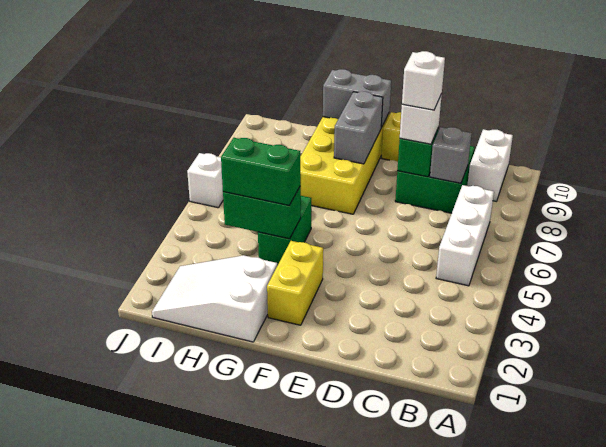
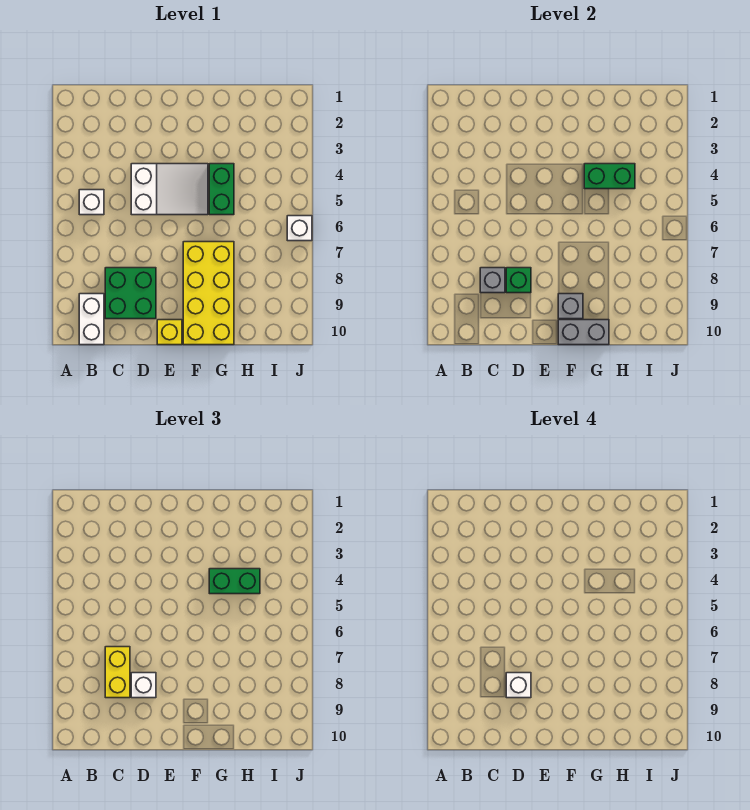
white brick B5:B7 level 1 -> white brick B5 level 1
yellow brick F2:F3 level 1 -> yellow brick C7:C8 level 3
grey brick F8:F9 level 2 -> grey brick F9 level 2
white slope G1:I2 level 1 top G -> white slope D4:F5 level 1 top D

